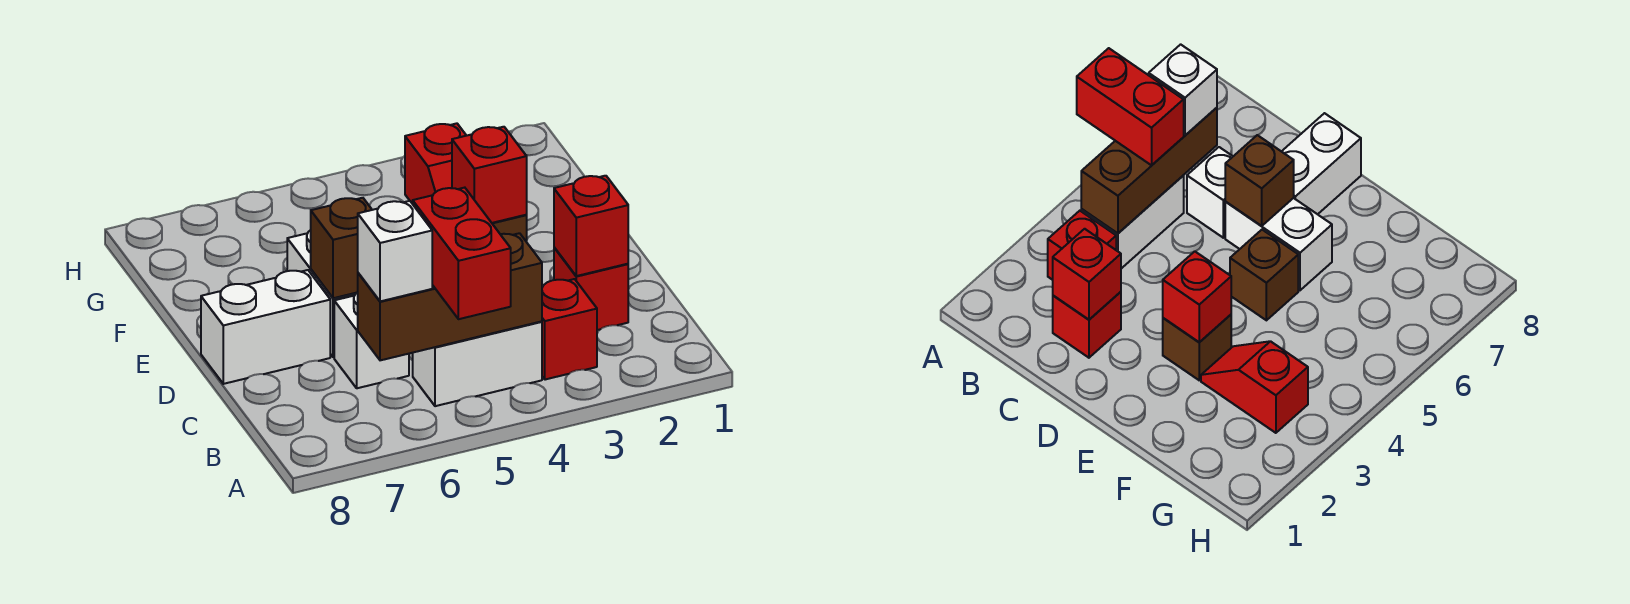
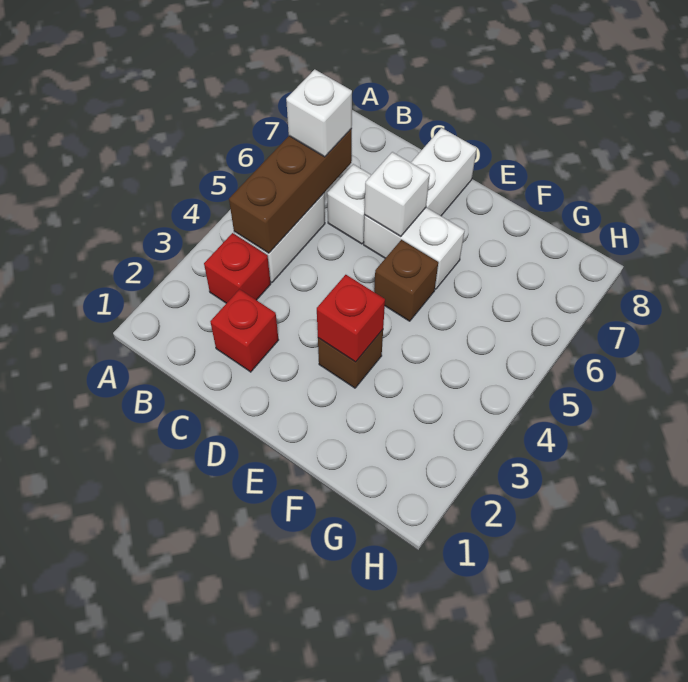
red brick A5:B5 level 3 -> none
red brick C2 level 2 -> none
brown brick D6 level 2 -> white brick D6 level 2
red slope F3:G3 level 1 top G -> none

